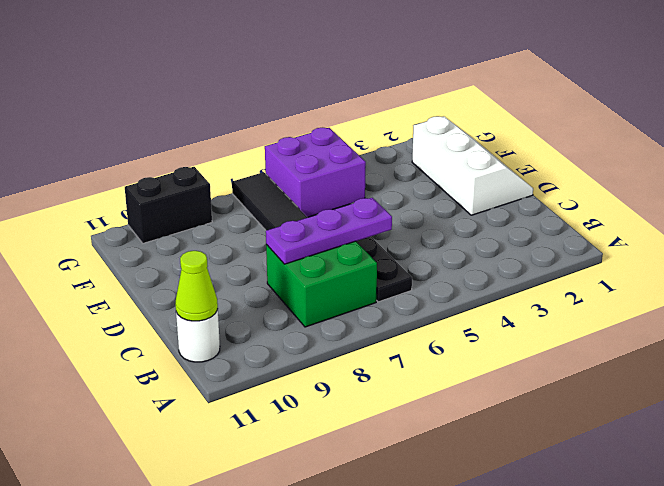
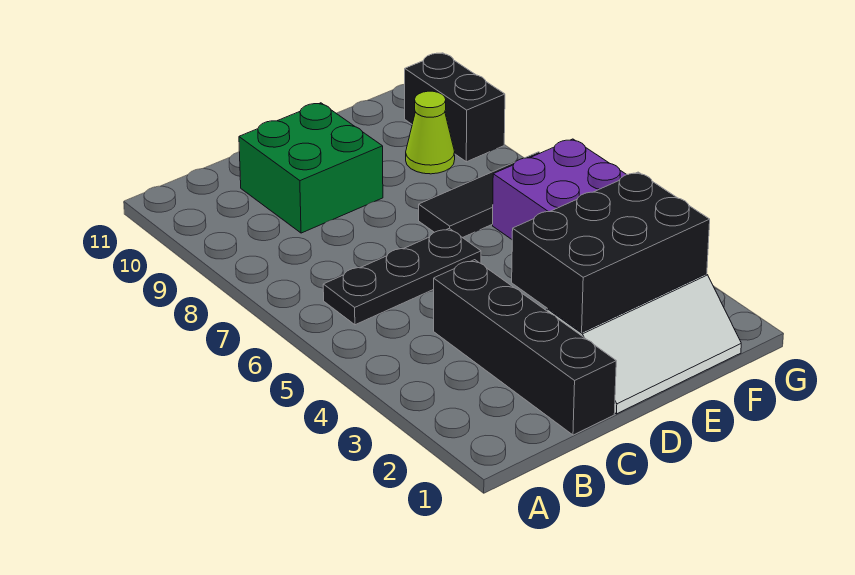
green brick B7:C8 level 1 -> green brick C9:D10 level 1
white round brick B11 level 1 -> none
lime cone B11 level 2 -> lime cone F9 level 1
none -> black brick C1:C4 level 1
purple plate C6:C8 level 2 -> none
none -> black brick D2:F3 level 2

